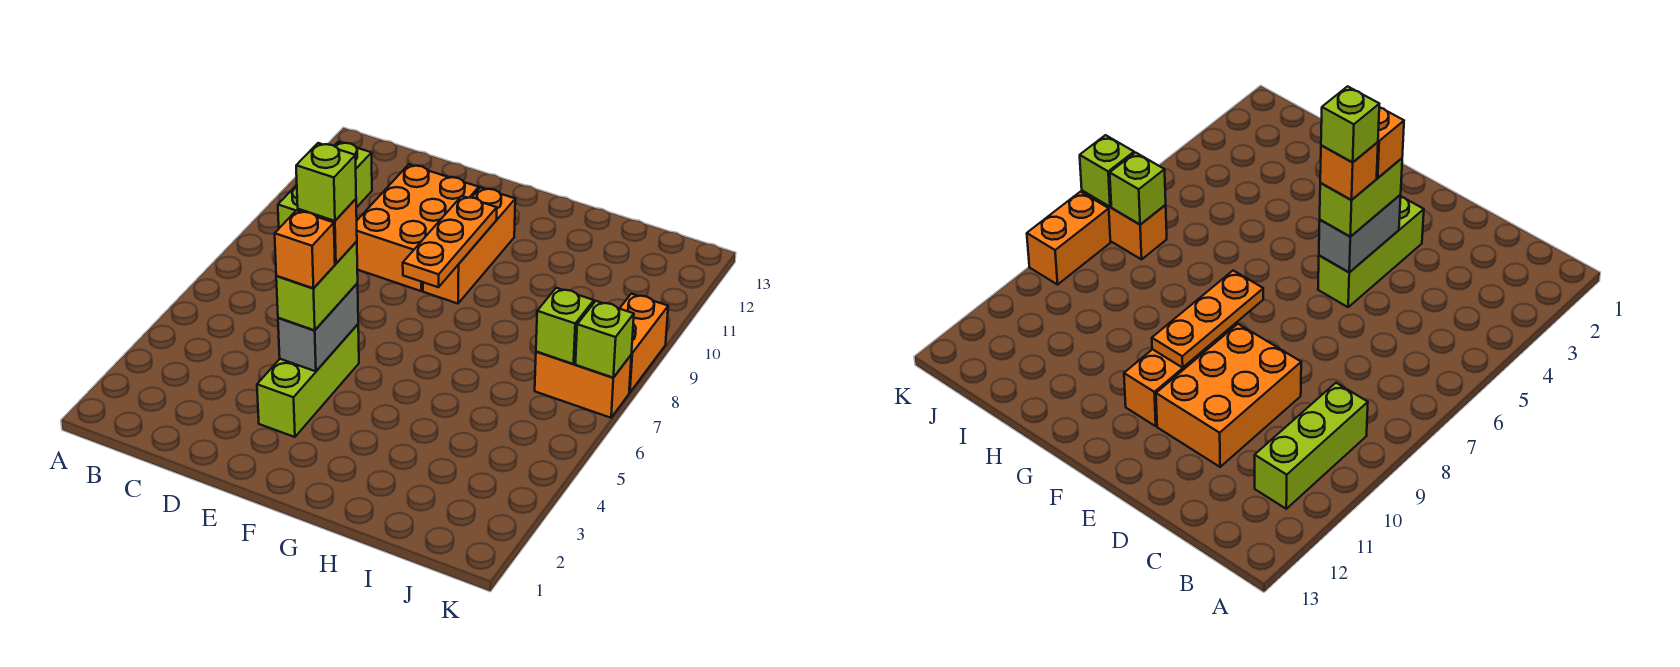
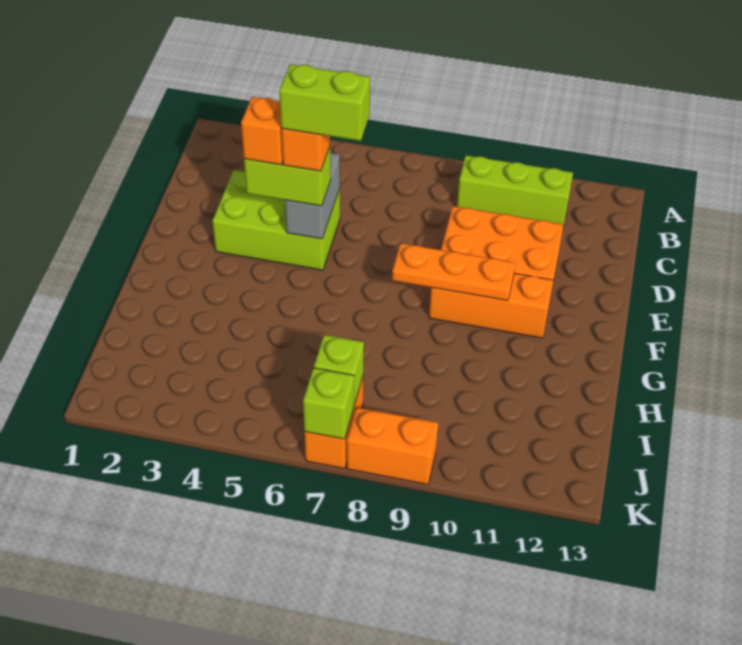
lime brick E3:E5 level 1 -> lime brick D3:E5 level 1
grey brick E4:E5 level 2 -> grey brick D5:E5 level 2
lime brick E5 level 5 -> lime brick E5:E6 level 5

